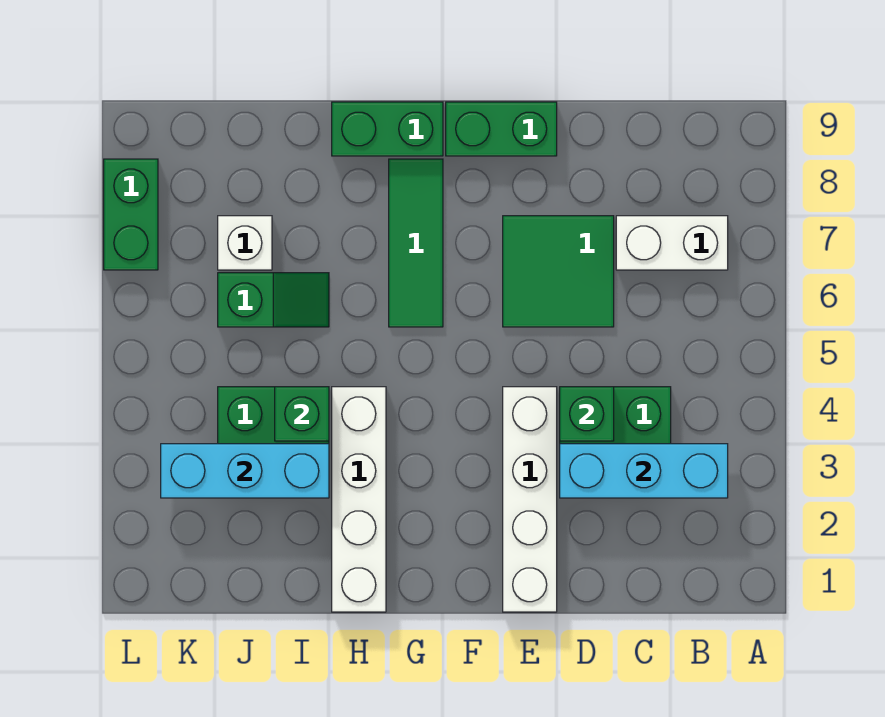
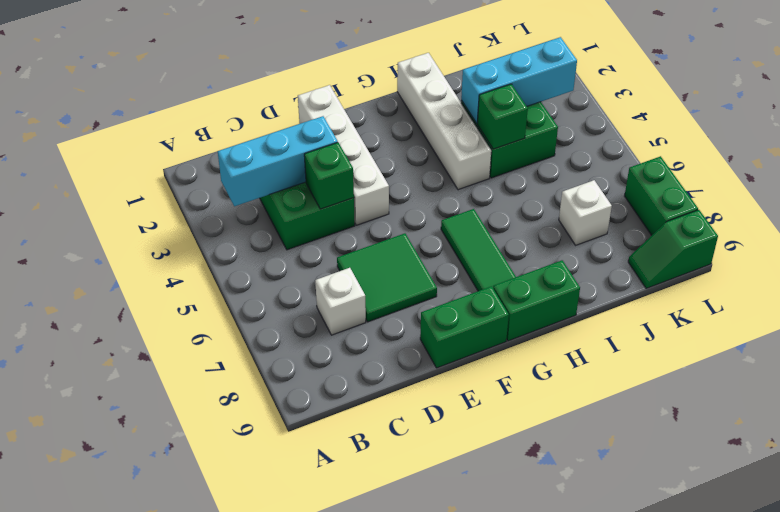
white brick B7:C7 level 1 -> white brick C7 level 1
green slope I6:J6 level 1 top J -> green slope K9:L9 level 1 top L

